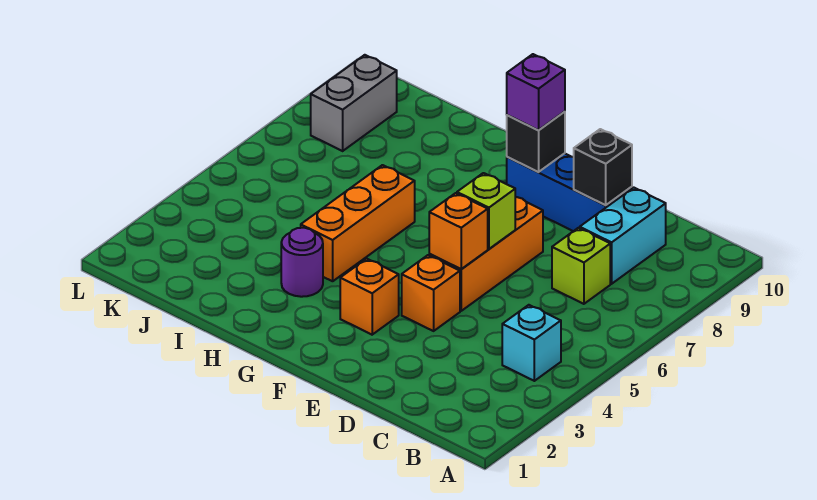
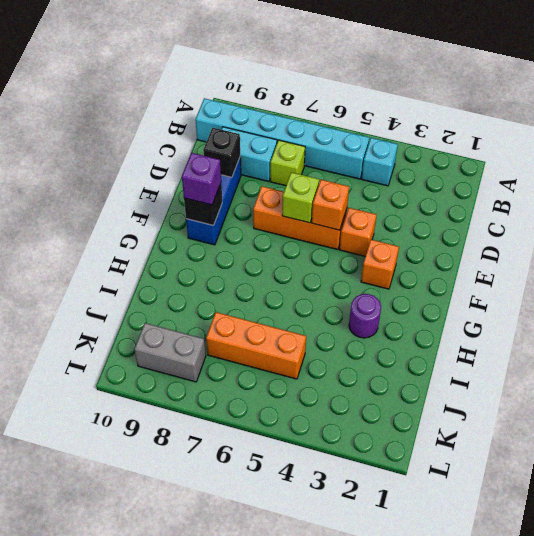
none -> cyan brick B5:B10 level 1
orange brick H4:H6 level 1 -> orange brick J5:J7 level 1

